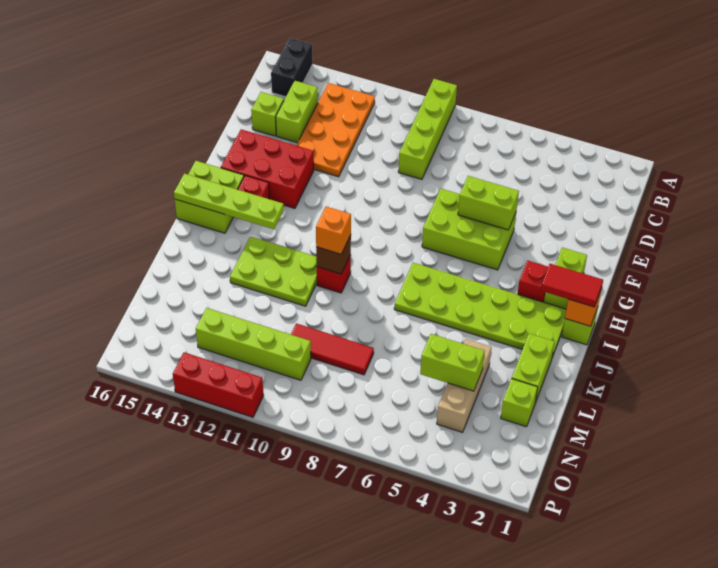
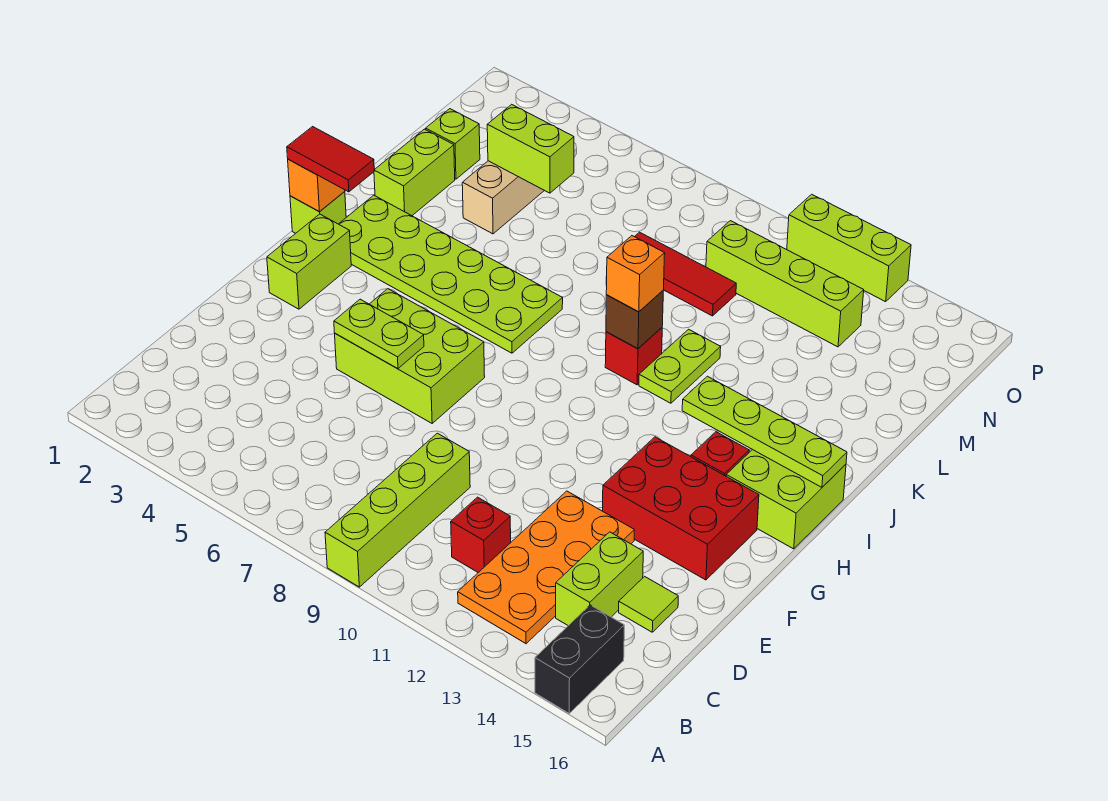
lime brick D15 level 1 -> lime tile D15 level 1
lime brick F5:F6 level 2 -> lime plate F5:F6 level 2
red brick H3 level 1 -> red brick C11 level 1
lime plate J11:K13 level 1 -> lime plate J11:K11 level 1
red brick P11:P13 level 1 -> lime brick P11:P13 level 1

